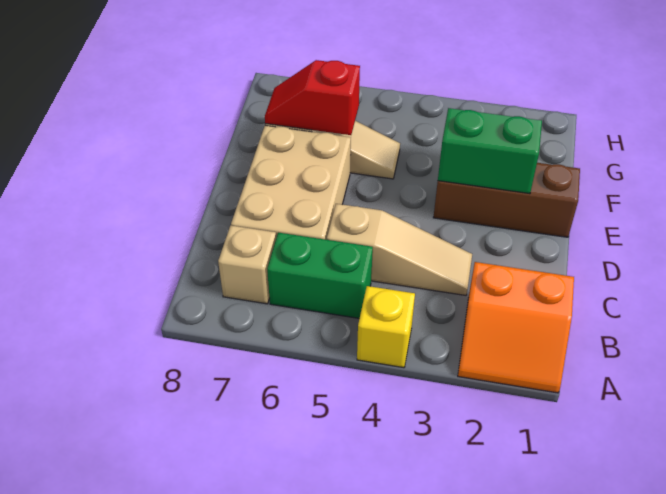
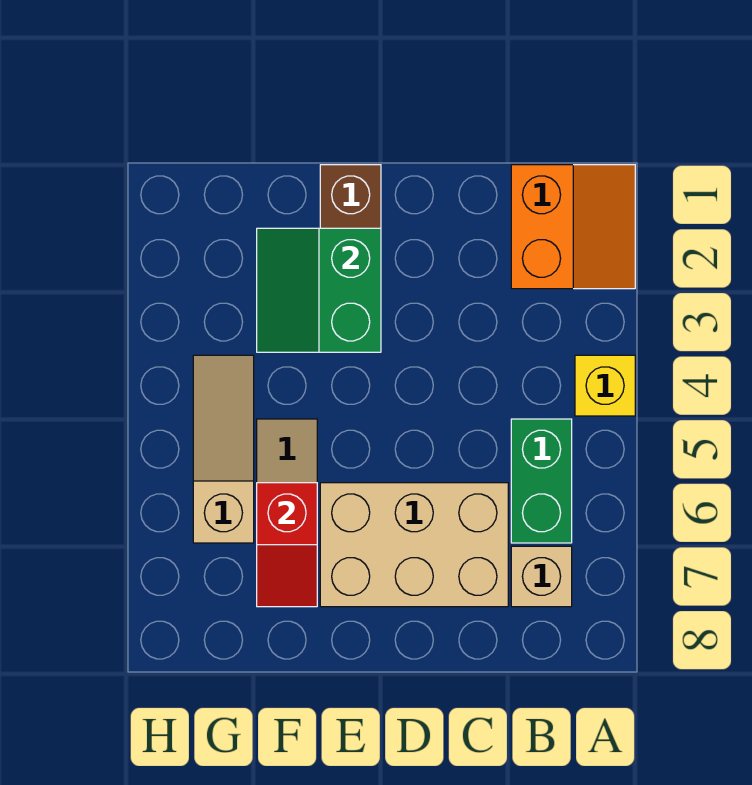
tan slope C3:C5 level 1 top 5 -> tan slope G4:G6 level 1 top 6

